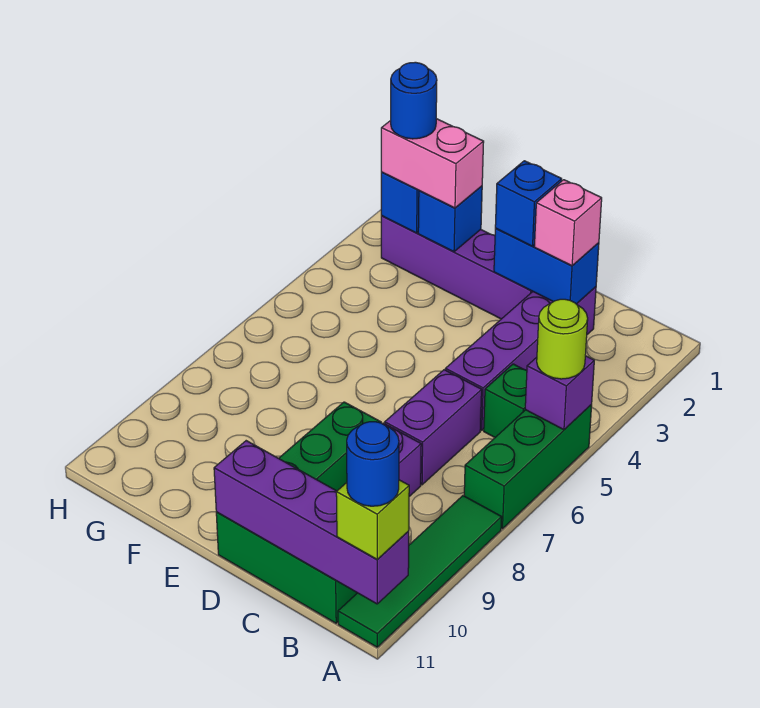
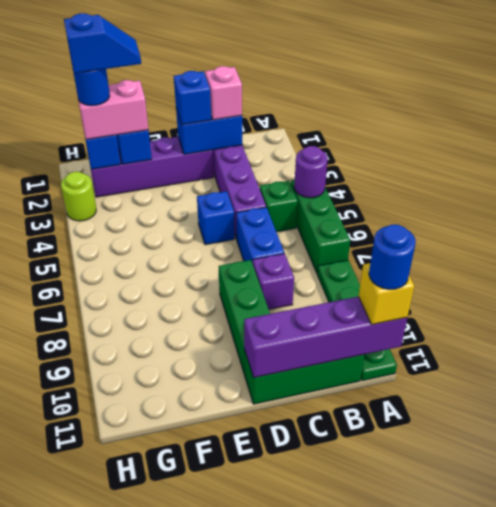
purple brick A5 level 2 -> purple round brick A5 level 2
lime round brick A5 level 3 -> lime round brick H3 level 1
green tile A8:A11 level 1 -> green plate A8:A11 level 1
lime brick A11 level 3 -> yellow brick A11 level 3
purple brick C6:C7 level 1 -> blue brick C6:C7 level 1
none -> blue brick D5 level 1
none -> blue slope F2:G2 level 5 top G

